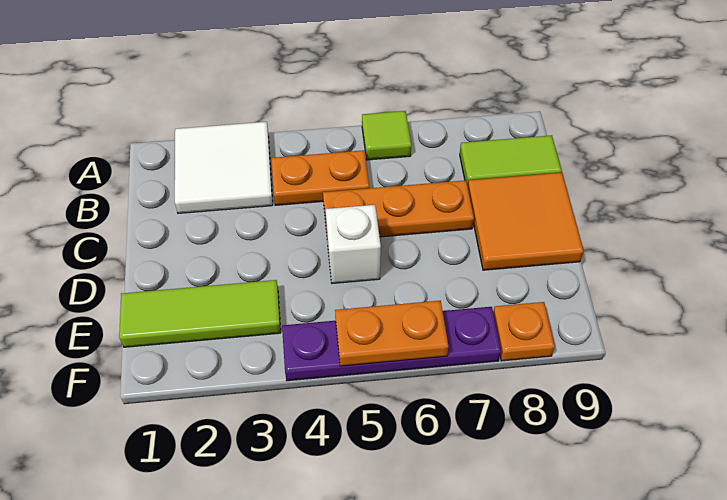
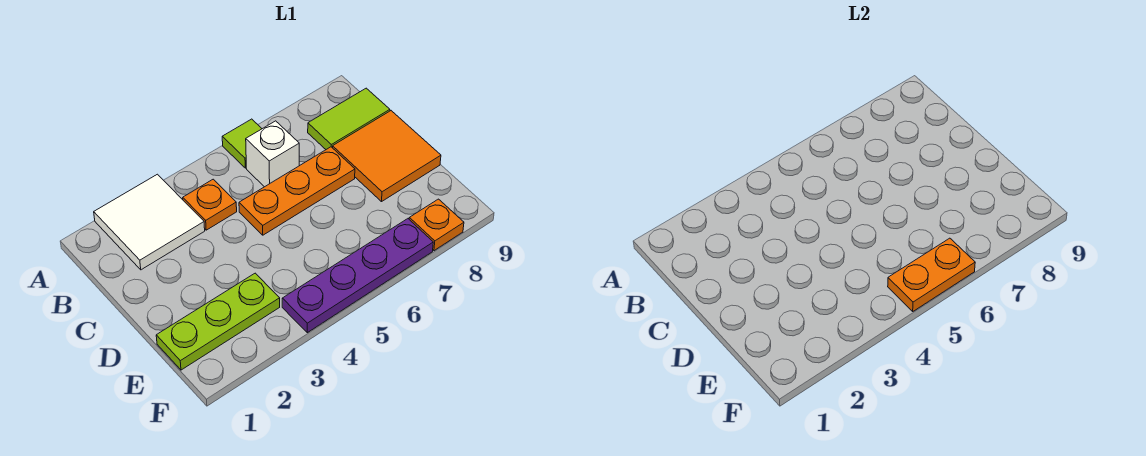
orange plate B4:B5 level 1 -> orange plate B4 level 1
white brick D5 level 1 -> white brick B6 level 1
lime tile E1:E3 level 1 -> lime plate E1:E3 level 1

